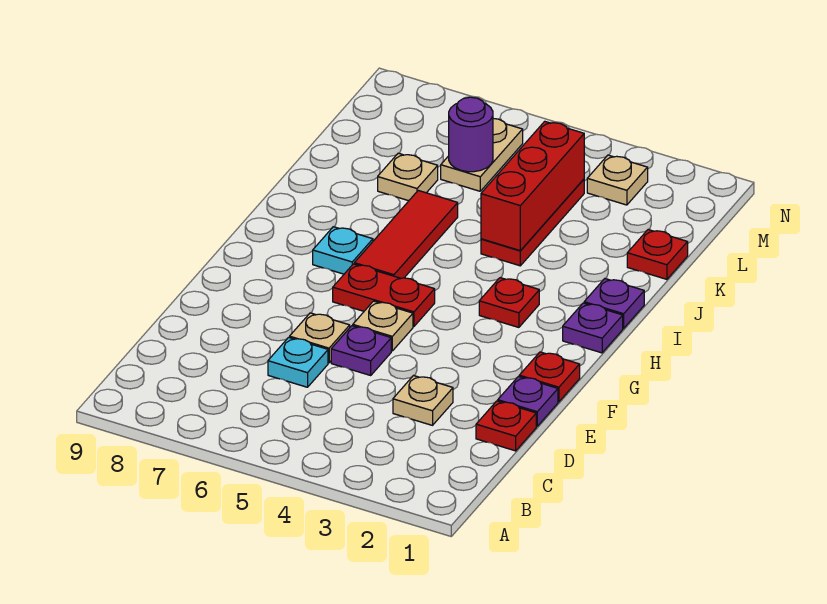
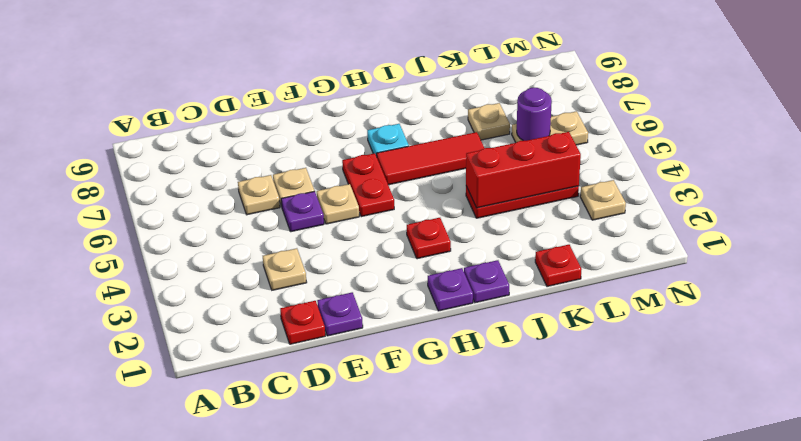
cyan plate D6 level 1 -> tan plate D6 level 1
red plate F1 level 1 -> none

